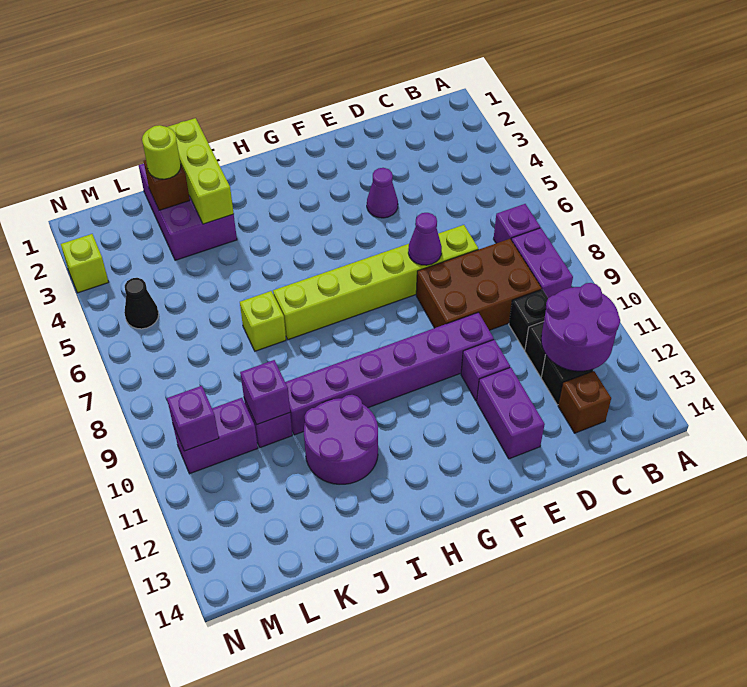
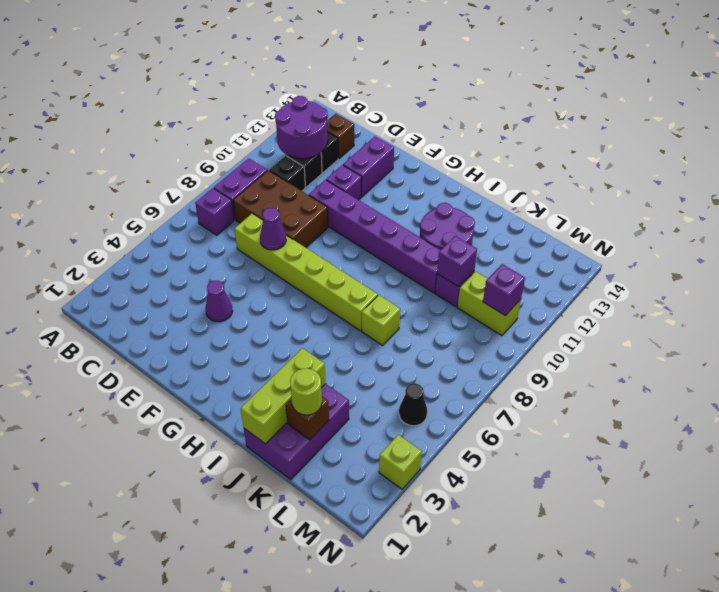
purple brick L10:M10 level 1 -> lime brick L10:M10 level 1

